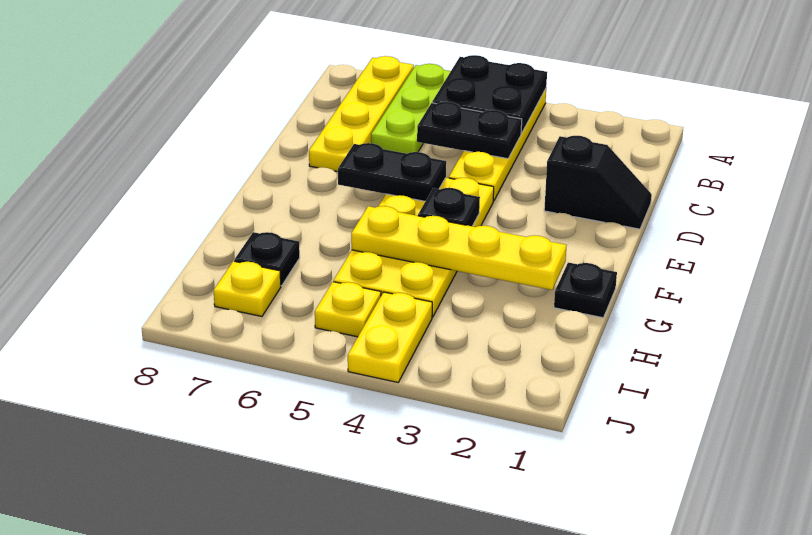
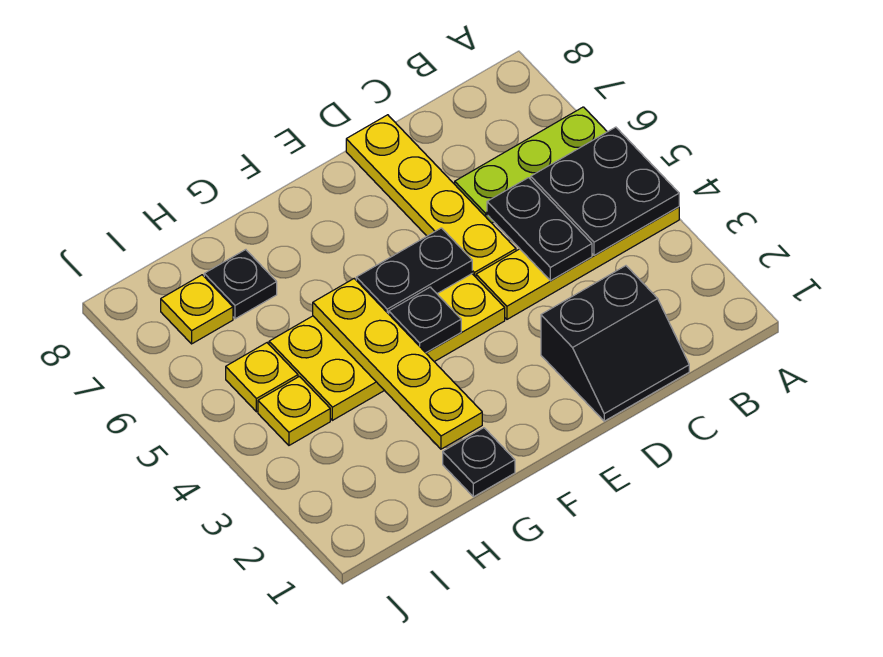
yellow plate A7:D7 level 1 -> yellow plate D5:D8 level 1
black slope D1:D2 level 1 top 2 -> black slope C1:D2 level 1 top 2
black plate E5:E6 level 2 -> black plate E5:F5 level 2
yellow plate I4:J4 level 1 -> yellow plate I4 level 1

